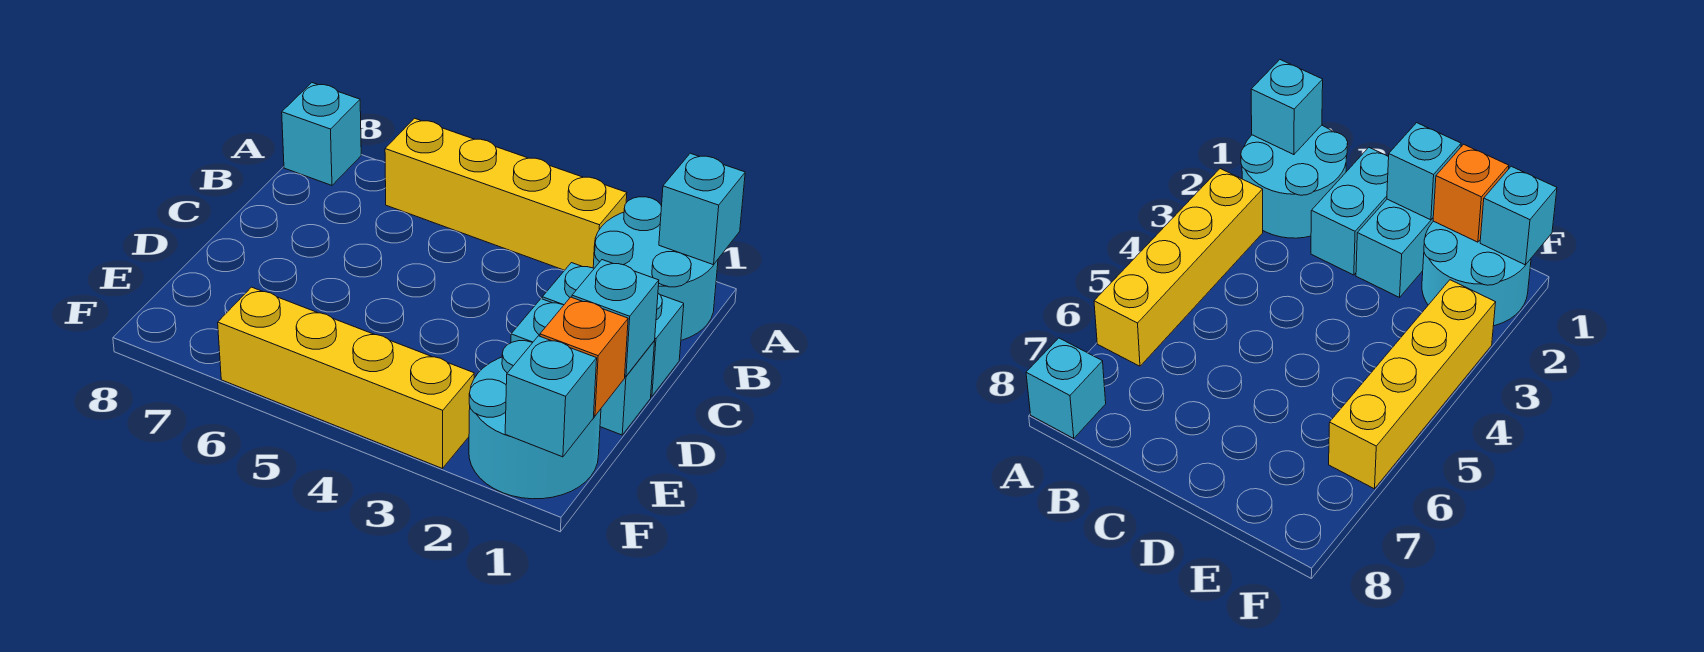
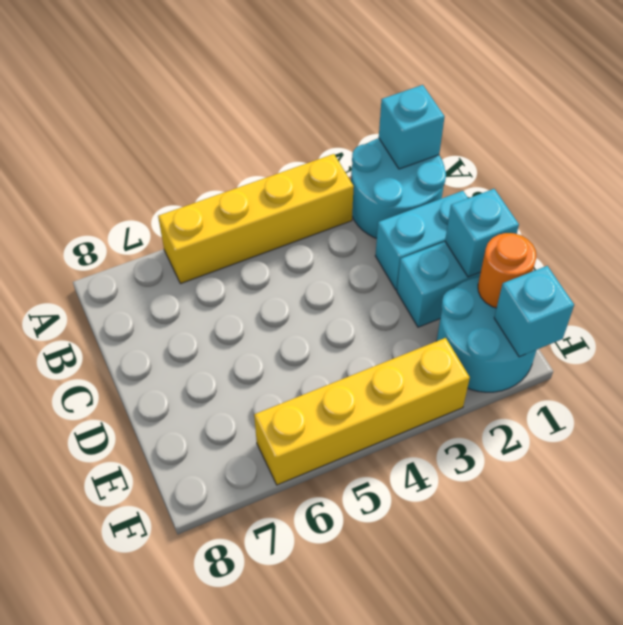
cyan brick A8 level 1 -> none
orange brick E1 level 2 -> orange round brick E1 level 2

